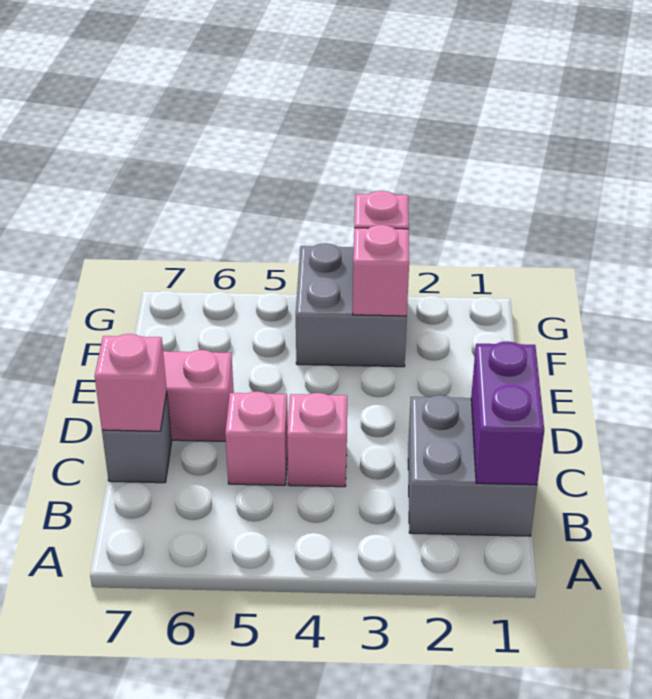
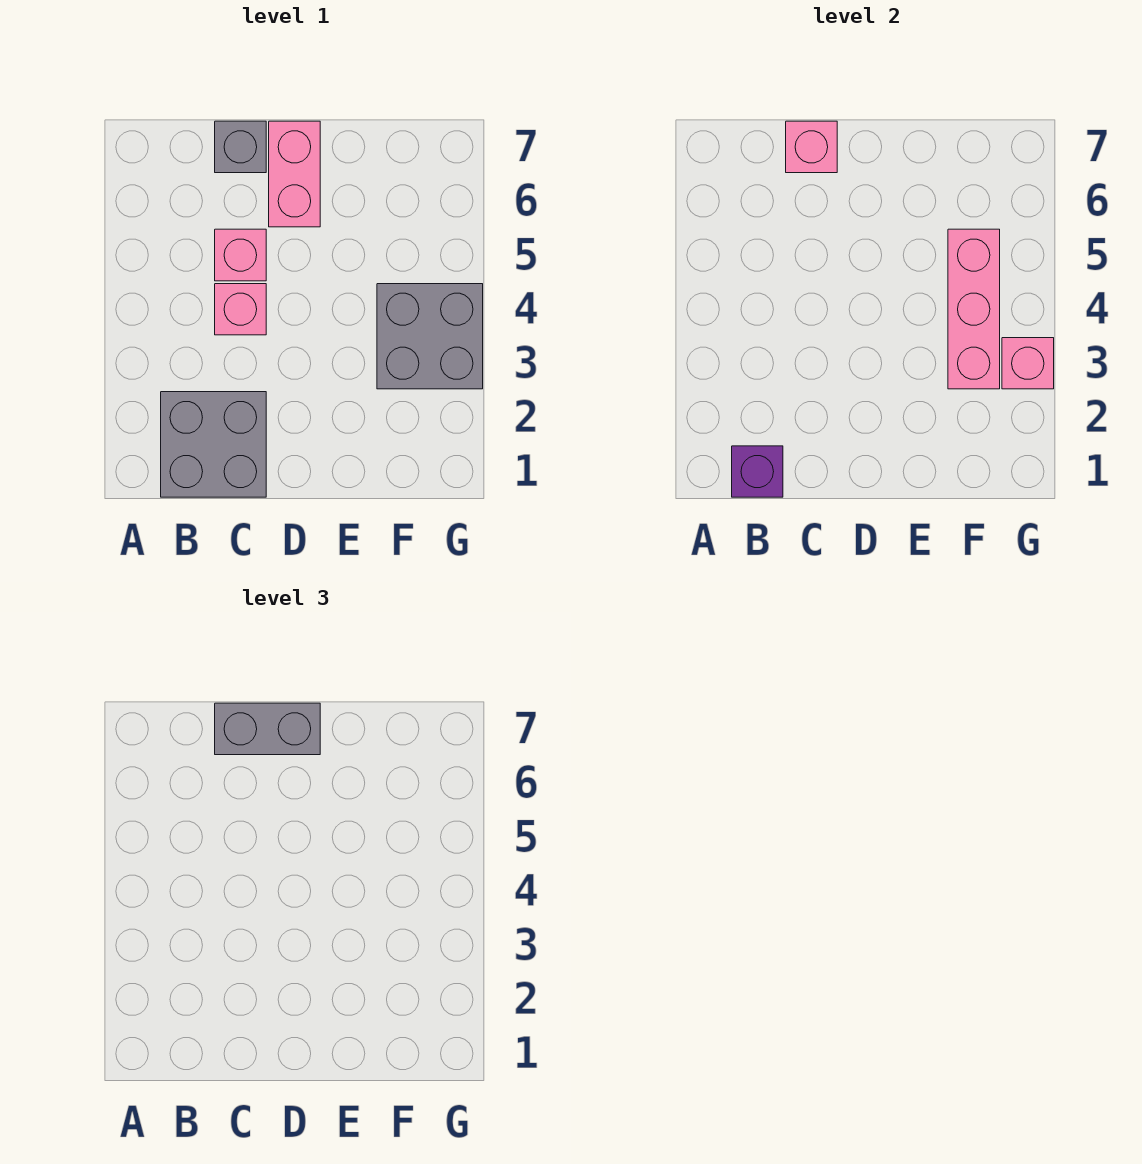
purple brick B1:C1 level 2 -> purple brick B1 level 2
none -> grey brick C7:D7 level 3
pink brick F3 level 2 -> pink brick F3:F5 level 2

